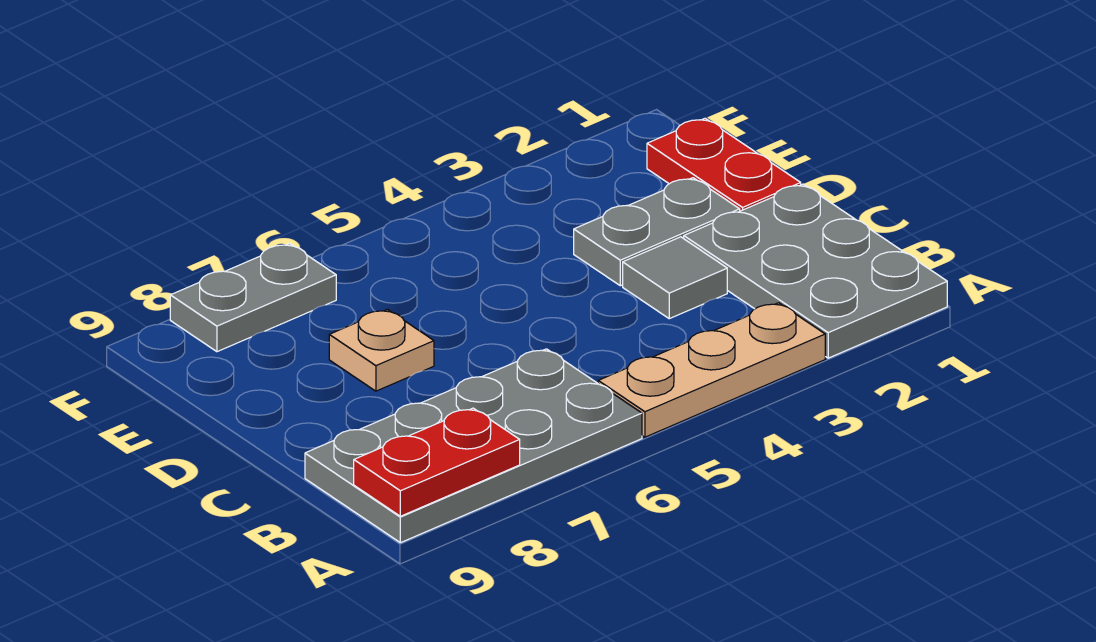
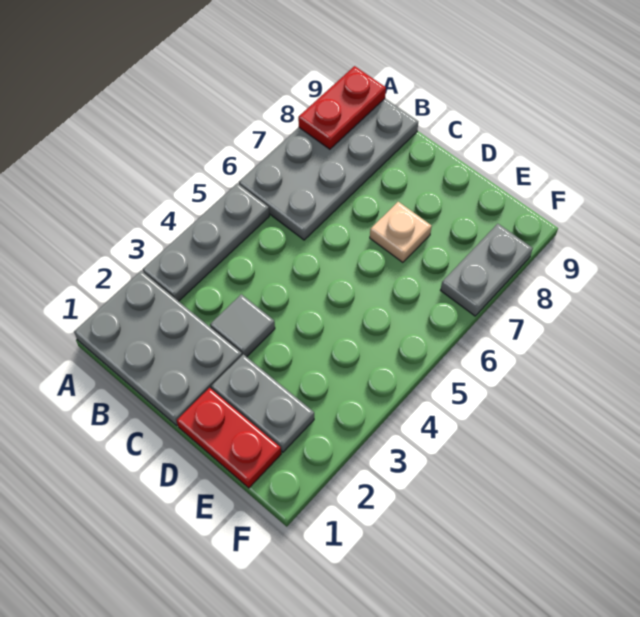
tan plate A3:A5 level 1 -> grey plate A3:A5 level 1
grey plate D2:D3 level 1 -> grey plate D2:E2 level 1

